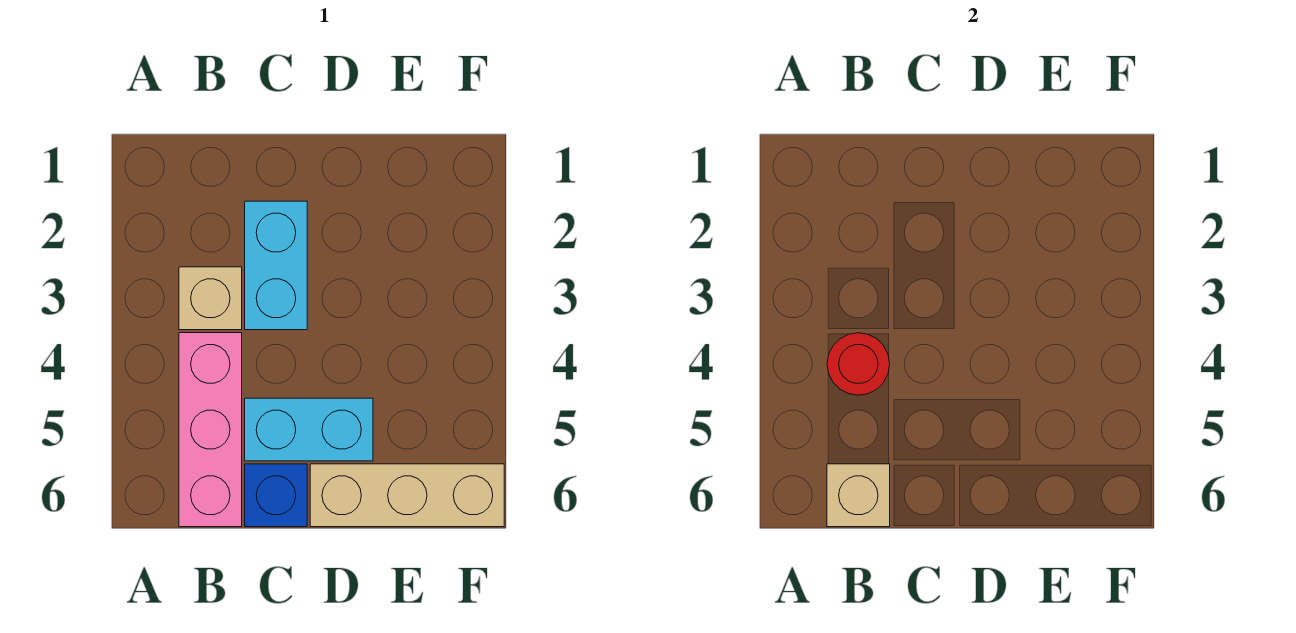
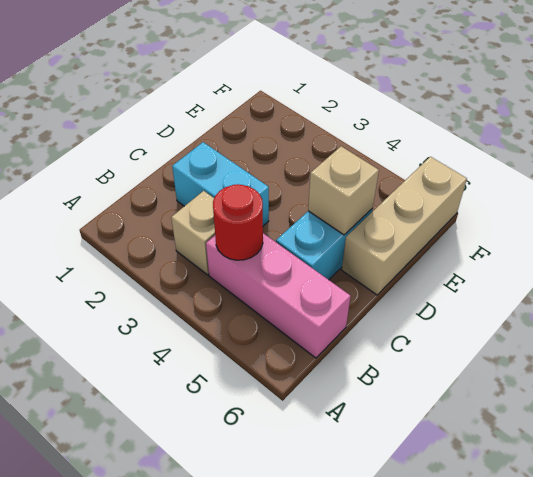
tan brick B6 level 2 -> tan brick D5 level 2
blue brick C6 level 1 -> none

